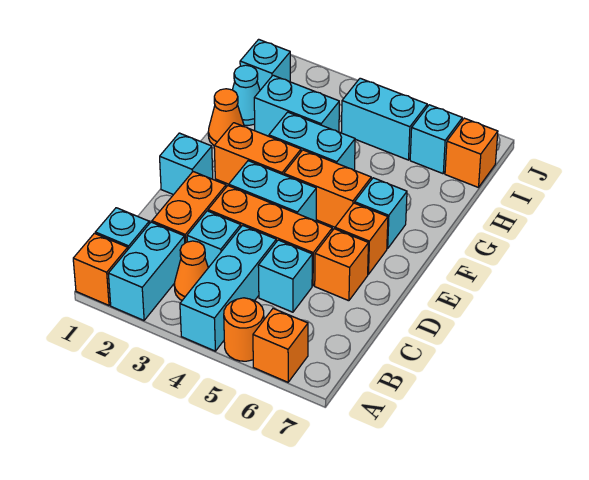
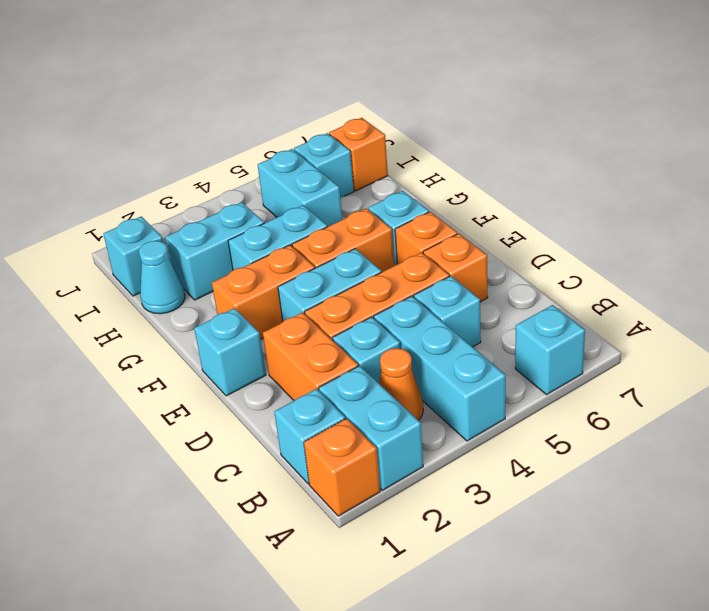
orange round brick A5 level 1 -> none
orange brick A6 level 1 -> cyan brick A6 level 1
orange cone G1 level 1 -> none
cyan brick I4:I5 level 1 -> cyan brick H5:I5 level 1

